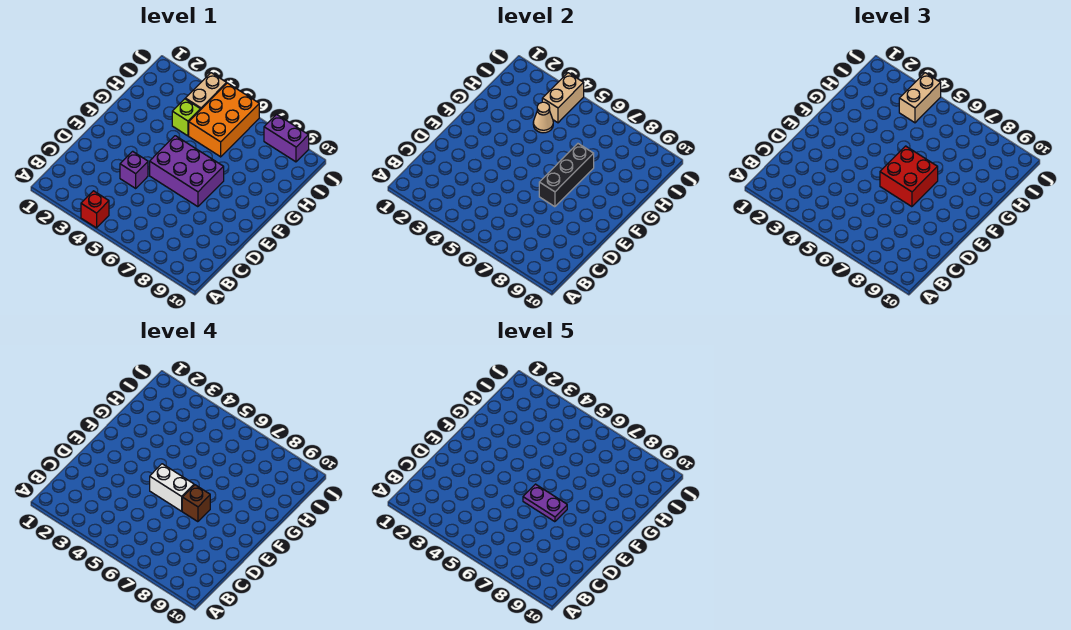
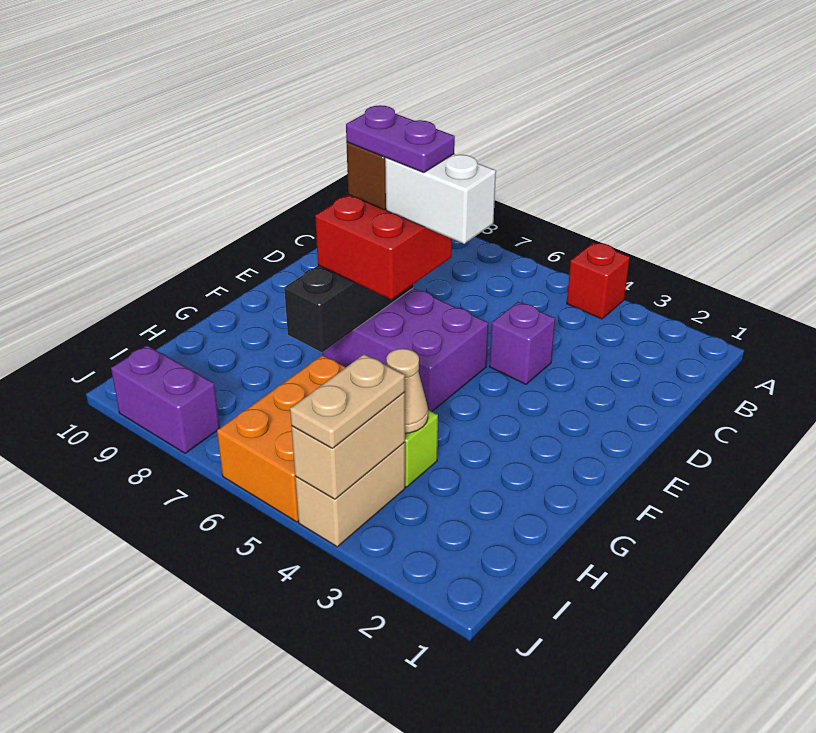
tan brick I4:J4 level 3 -> tan plate I4:J4 level 3

